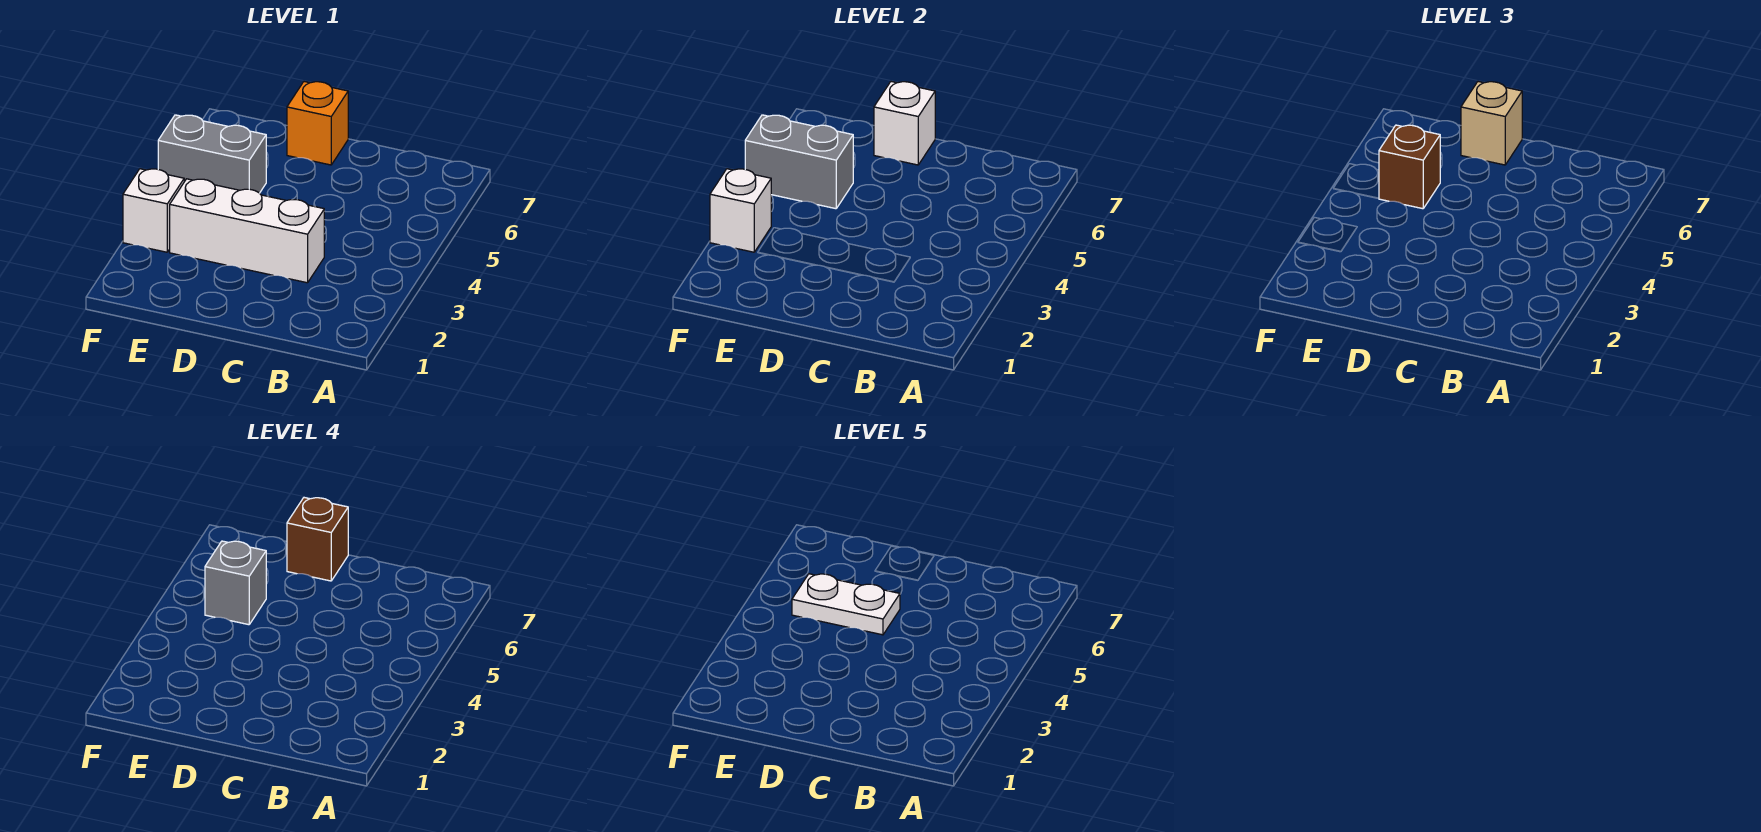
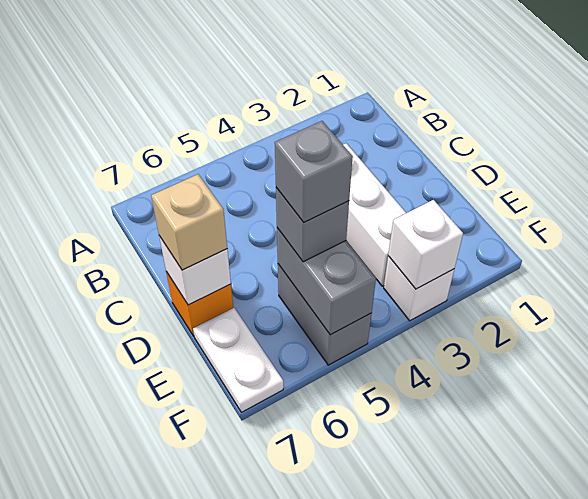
white plate D5:E5 level 5 -> white plate E7:F7 level 1
brown brick D7 level 4 -> none
brown brick E5 level 3 -> grey brick E5 level 3

